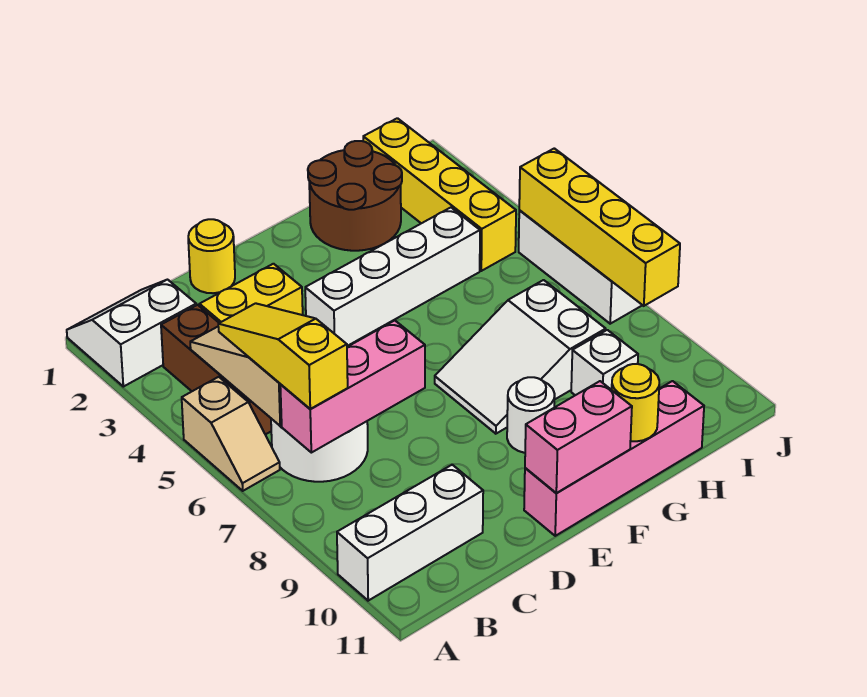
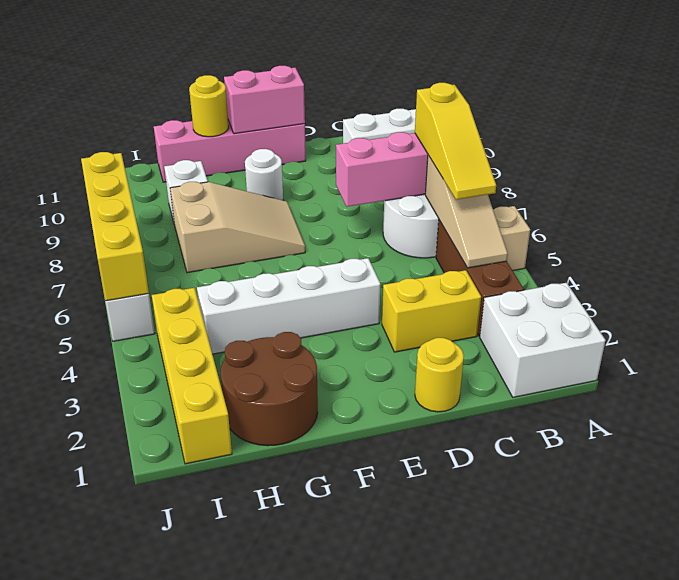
white slope A1:B2 level 1 top 2 -> white brick A1:B2 level 1
white slope F7:H8 level 1 top H -> tan slope F7:H8 level 1 top H

